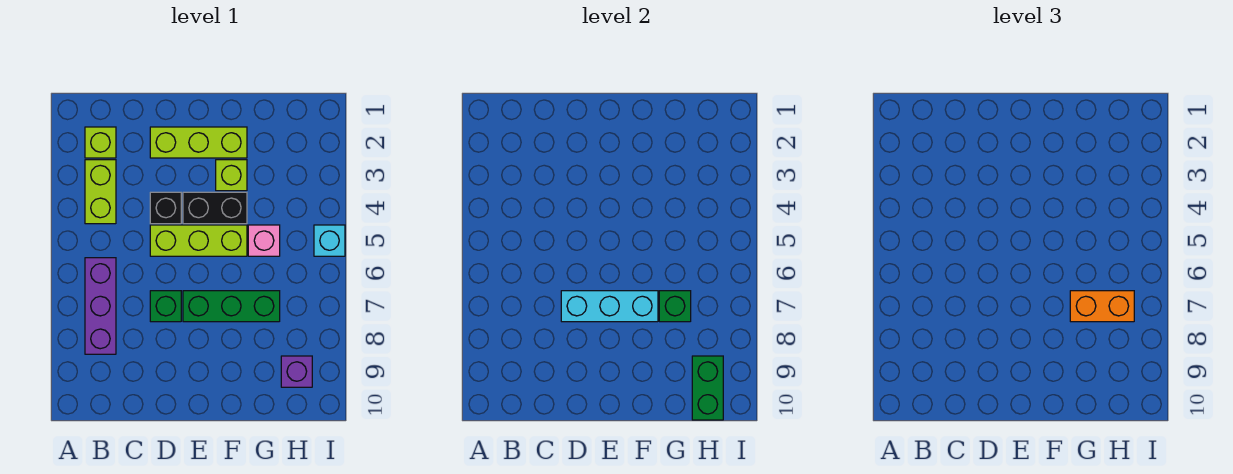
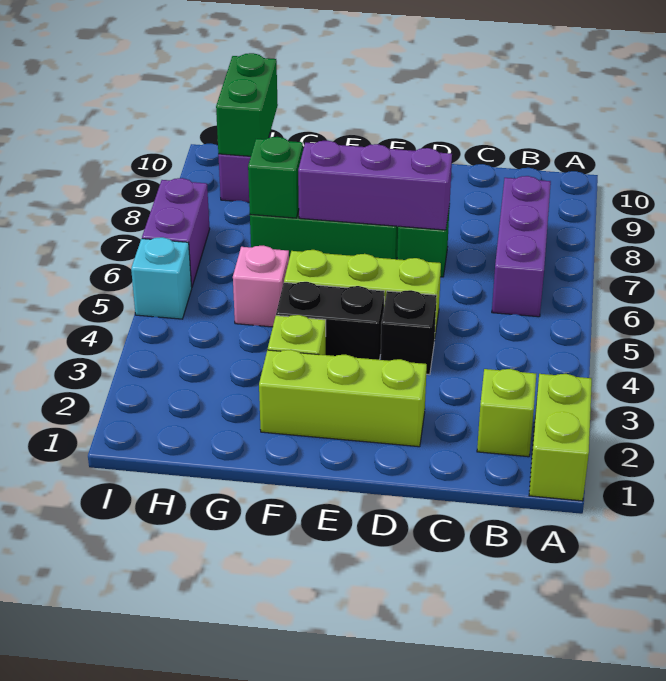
lime brick B3:B4 level 1 -> lime brick A1:A2 level 1
cyan brick D7:F7 level 2 -> purple brick D7:F7 level 2
orange brick G7:H7 level 3 -> none
none -> purple brick I6:I7 level 1

